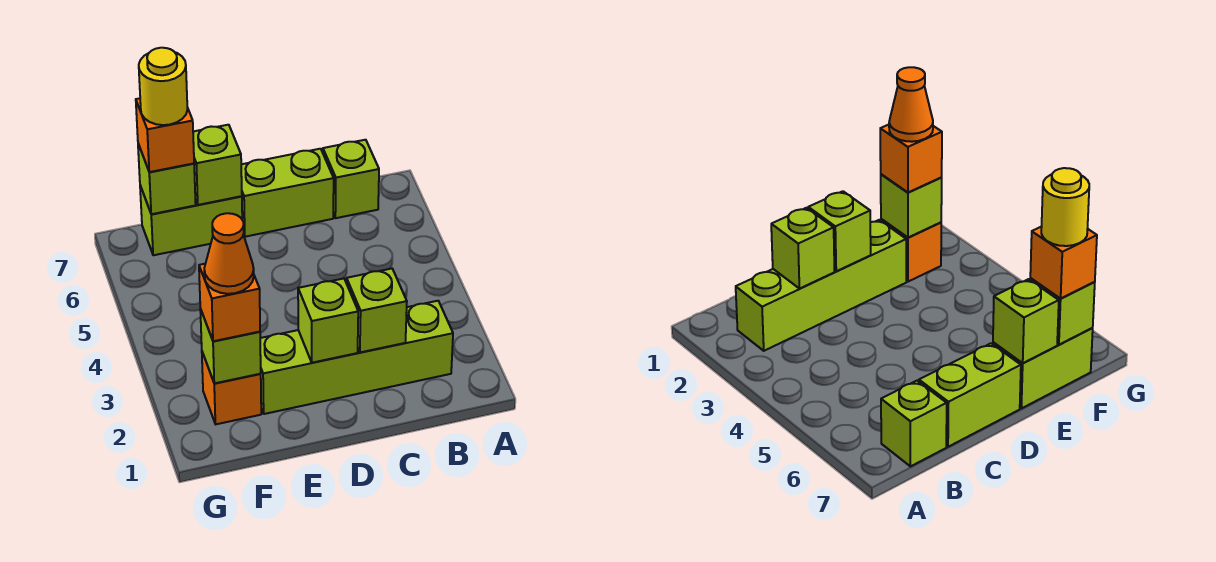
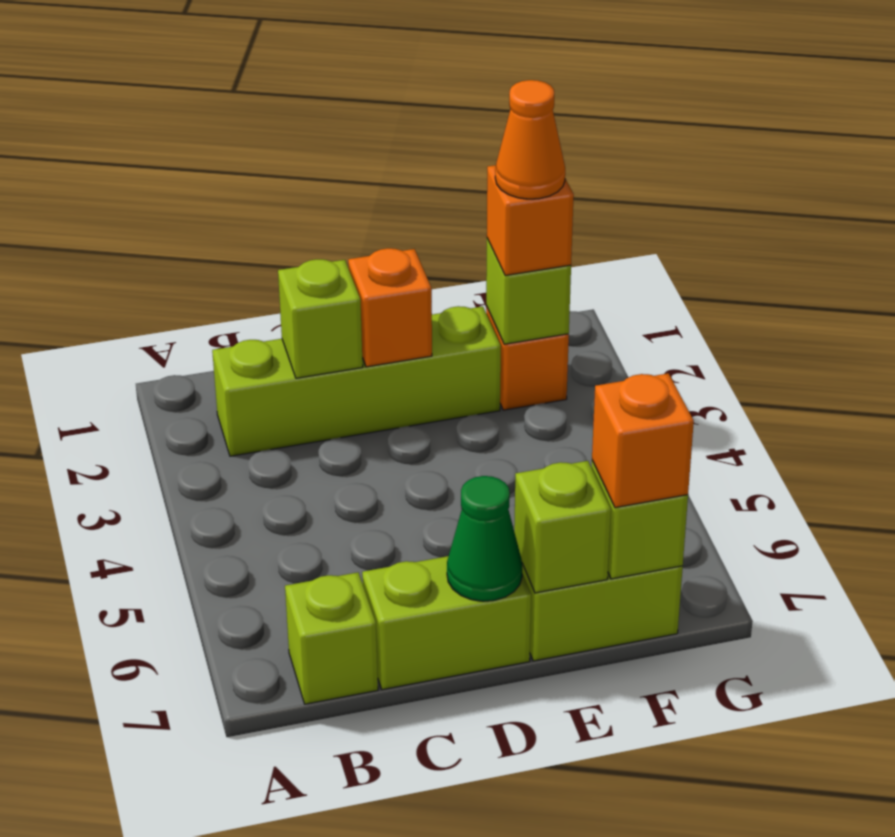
lime brick D2 level 2 -> orange brick D2 level 2
none -> green cone D7 level 2
yellow round brick F7 level 4 -> none

